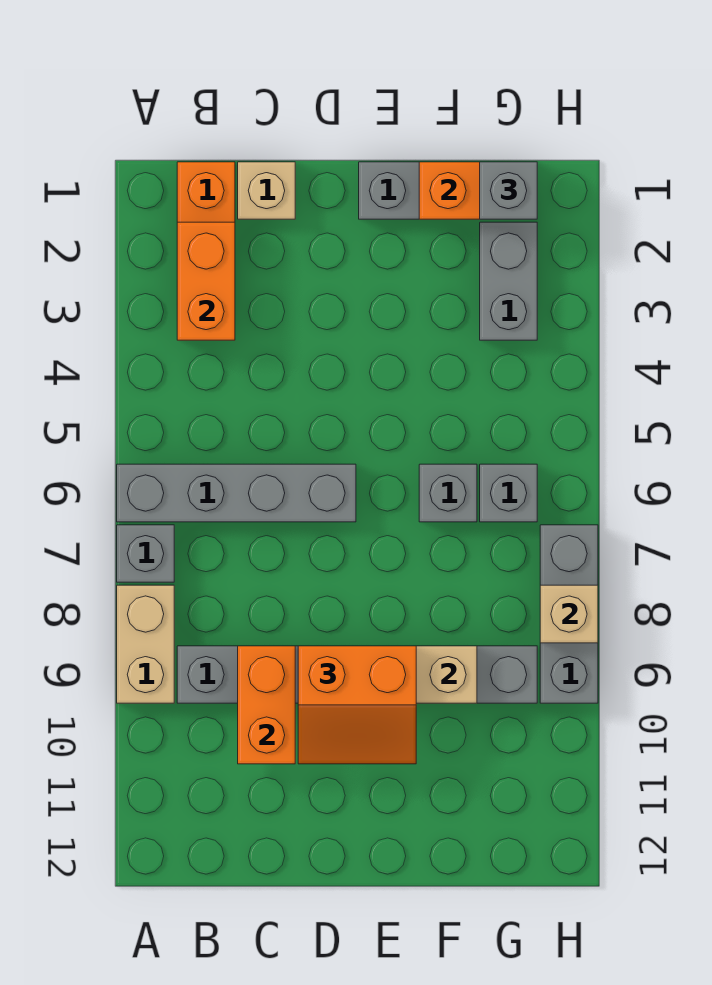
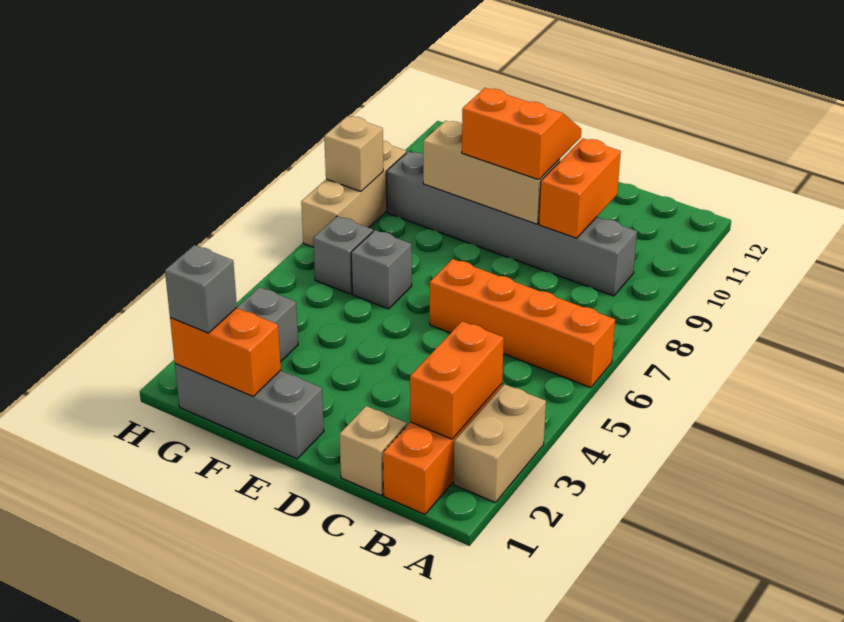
grey brick A6:D6 level 1 -> orange brick A6:D6 level 1
grey brick A7 level 1 -> none
tan brick A8:A9 level 1 -> tan brick A2:A3 level 1
grey brick H7:H9 level 1 -> tan brick H7:H9 level 1

